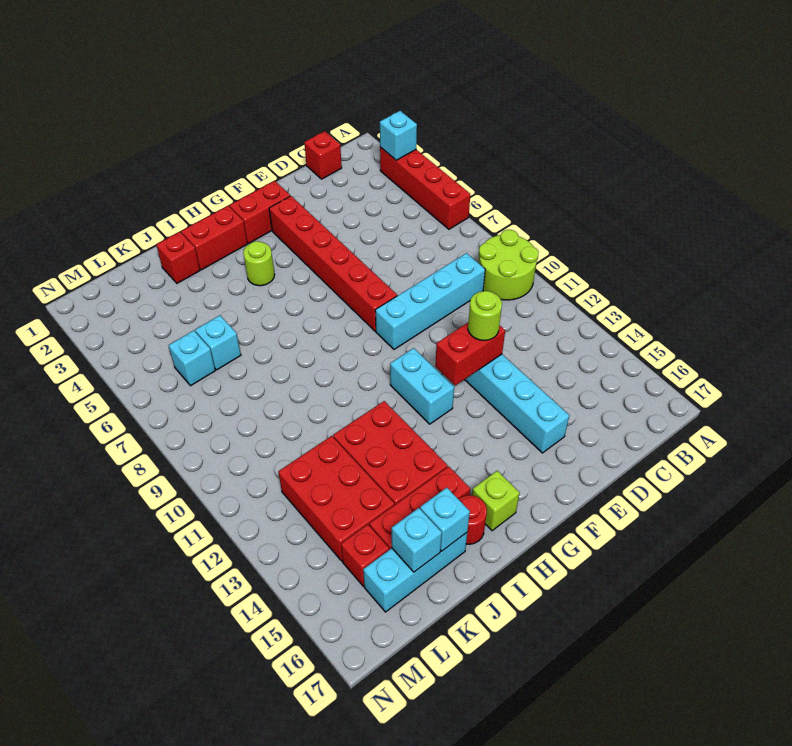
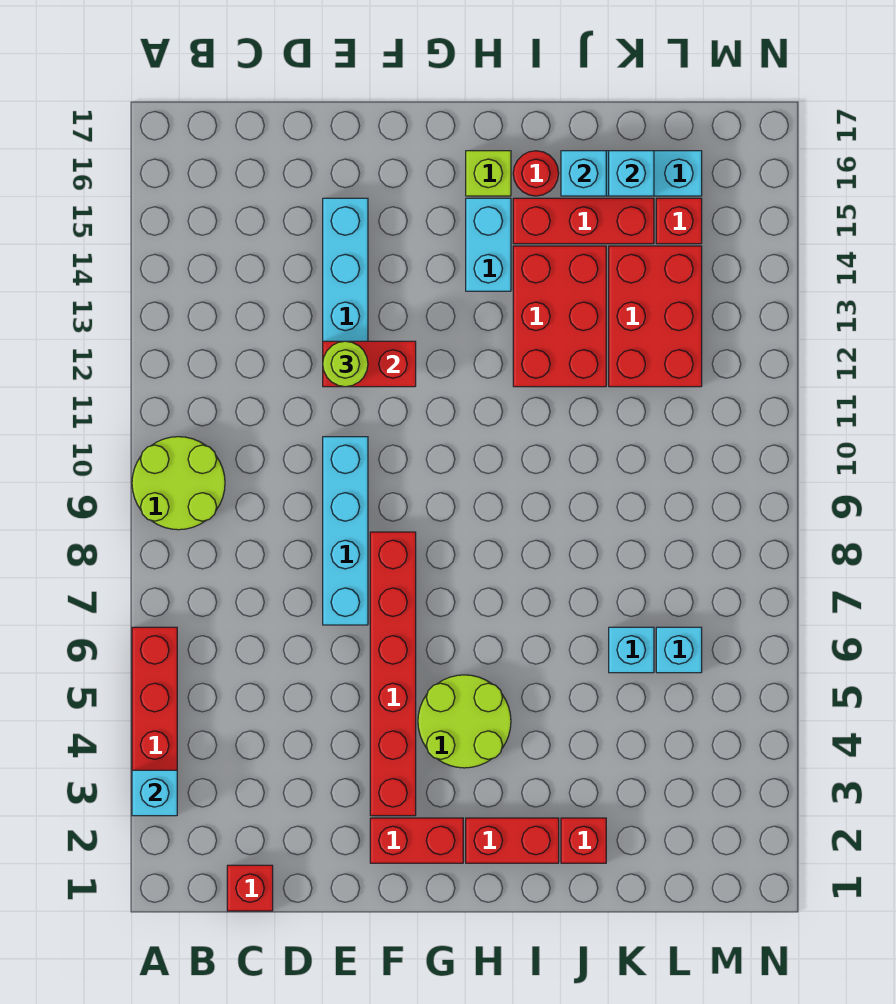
cyan brick C9:F9 level 1 -> cyan brick E7:E10 level 1
cyan brick G11:G12 level 1 -> cyan brick H14:H15 level 1
lime round brick H4 level 1 -> lime round brick G4:H5 level 1

